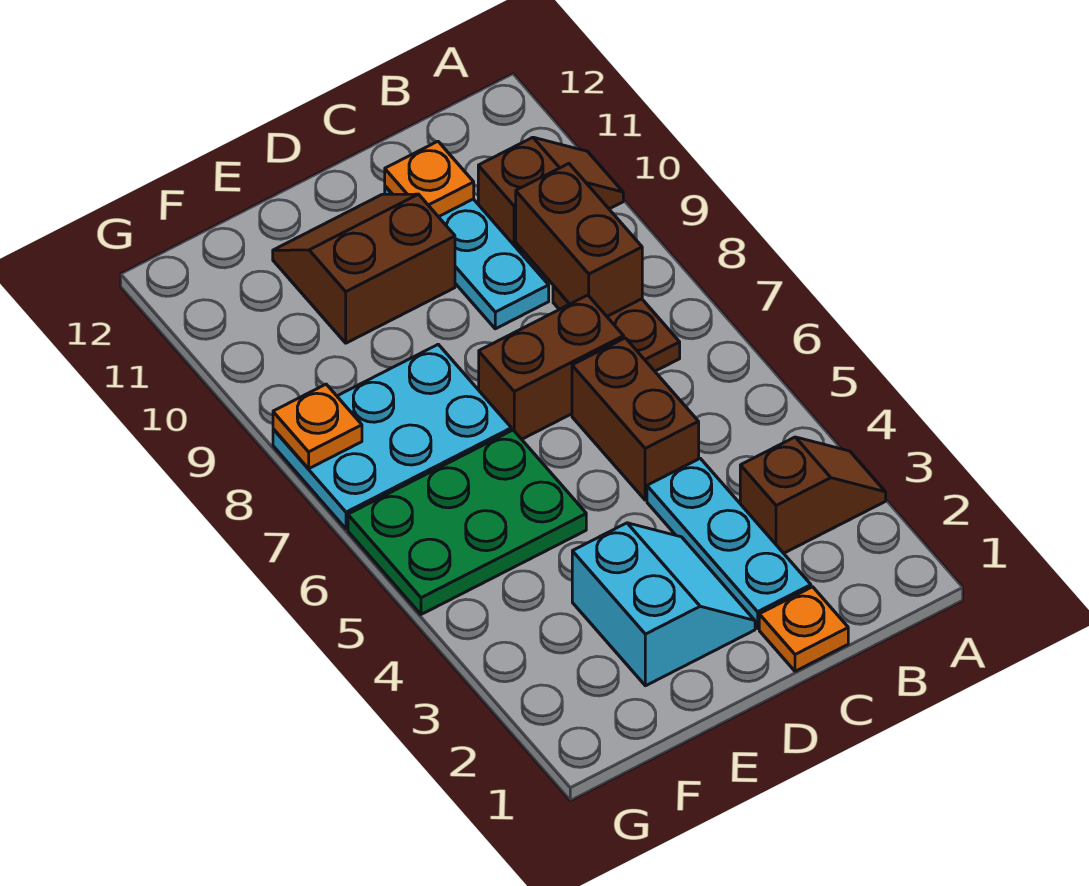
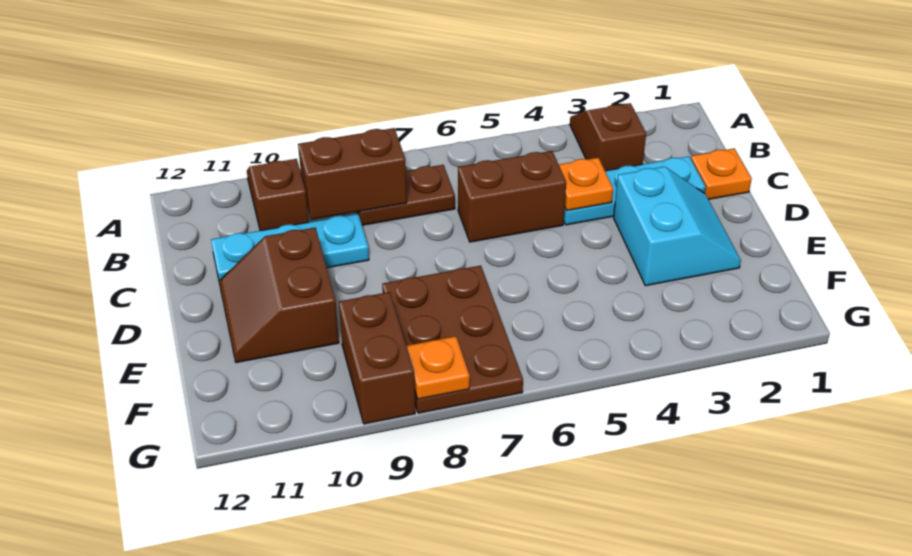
brown brick C7:D7 level 1 -> brown brick F9:G9 level 1
orange plate C11 level 2 -> orange plate C4 level 2
cyan slope D2:E3 level 1 top E -> cyan slope D2:E3 level 1 top 3
green plate E5:G6 level 1 -> none
cyan plate E7:G8 level 1 -> brown plate E7:G8 level 1

